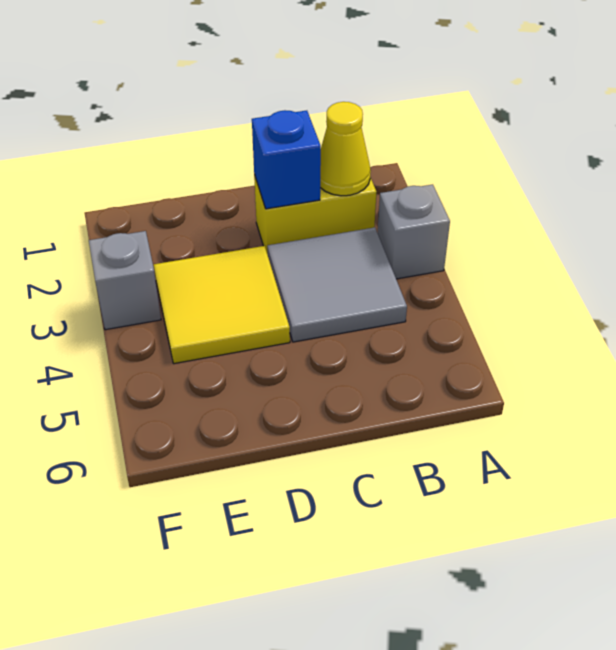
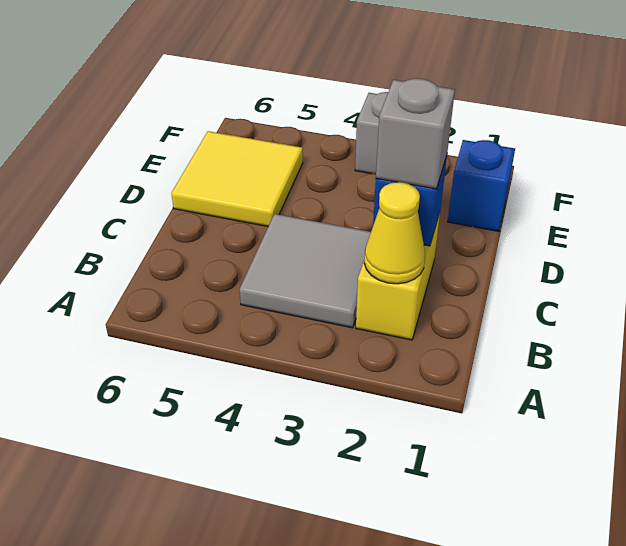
grey brick A3 level 1 -> grey brick C2 level 3
yellow tile D3:E4 level 1 -> yellow tile D5:E6 level 1
none -> blue brick E1 level 1

